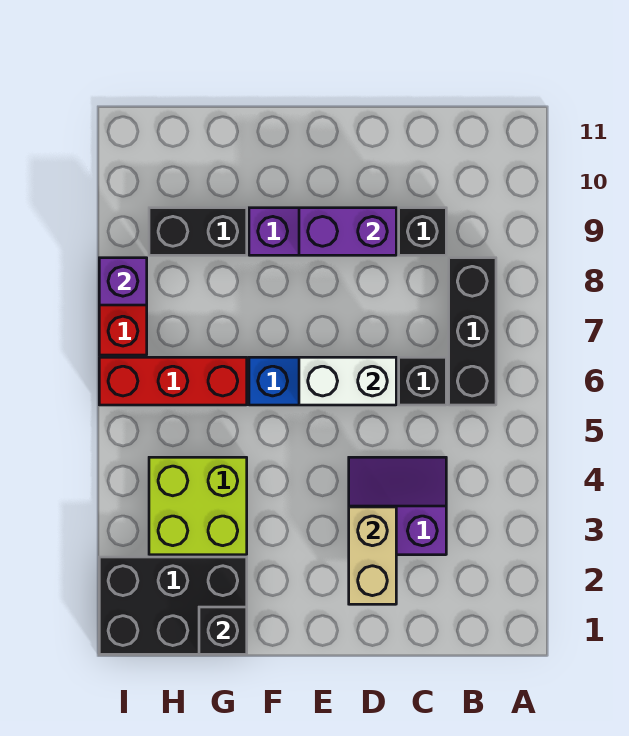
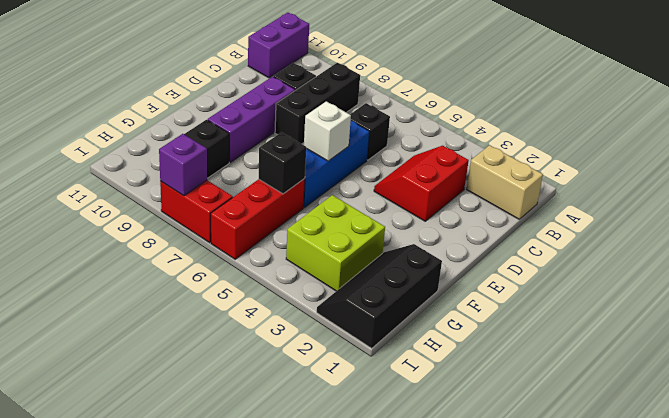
black brick B6:B8 level 1 -> black brick B8:D8 level 1
purple slope C3:D4 level 1 top 3 -> red slope C3:D4 level 1 top 3
tan brick D2:D3 level 2 -> tan brick B1:B2 level 1
white brick D6:E6 level 2 -> white brick E6 level 2
purple brick D9:E9 level 2 -> purple brick A11:B11 level 1
black brick G1:I2 level 1 -> black slope G1:I2 level 1 top 1
black brick G1 level 2 -> black brick G6 level 2

